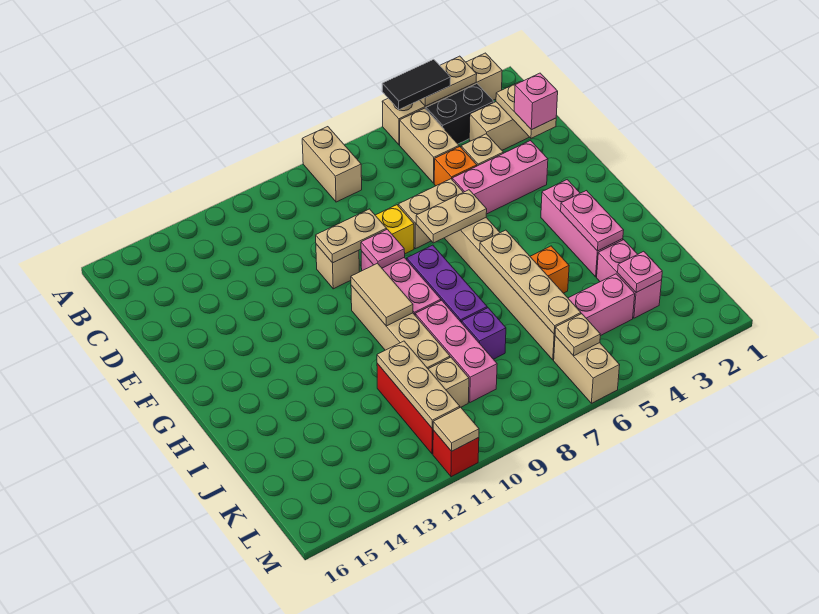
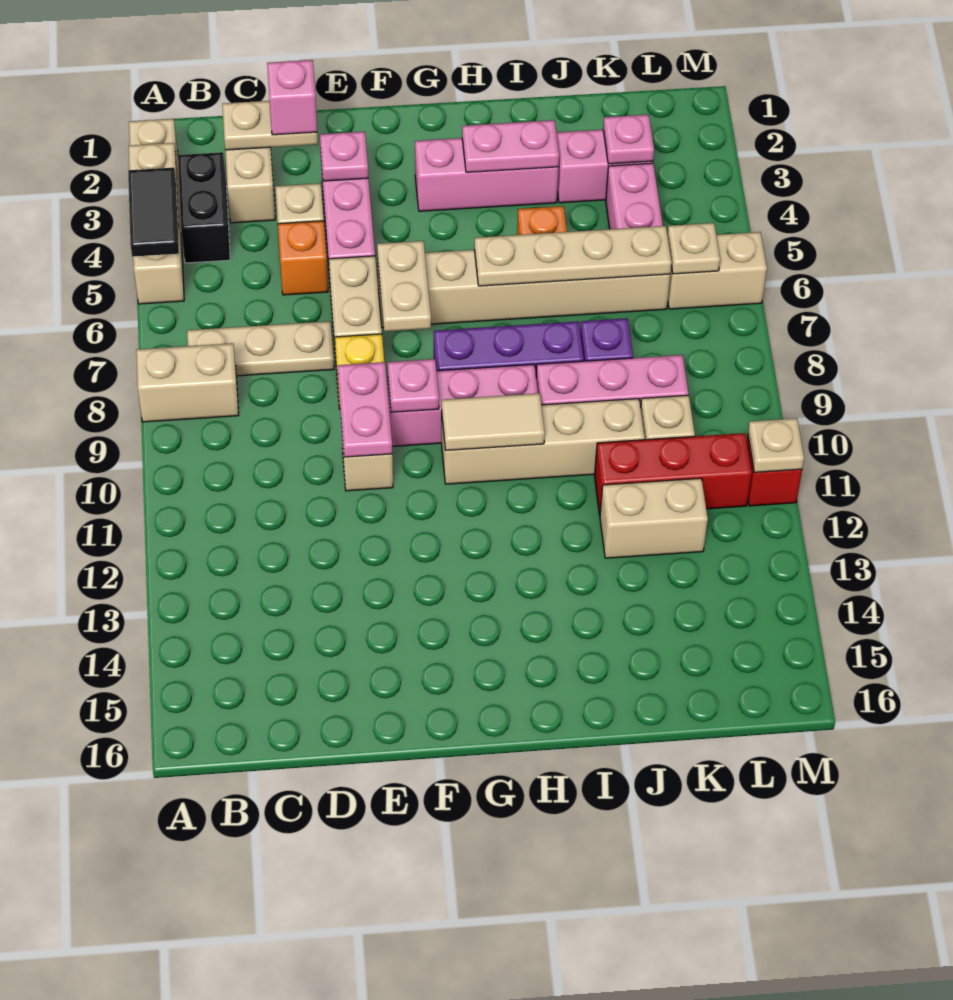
tan brick B5:C5 level 1 -> tan brick J12:K12 level 1
none -> pink plate E3 level 2
tan plate E9:E10 level 2 -> pink plate E9:E10 level 2
tan plate J11:L11 level 2 -> tan plate B7:D7 level 1
tan tile M11 level 2 -> tan plate M11 level 2

